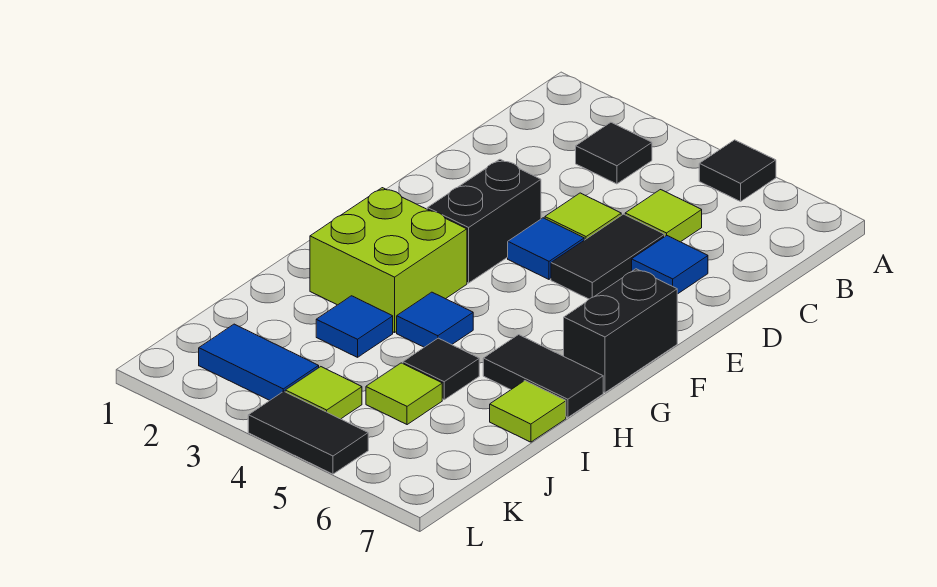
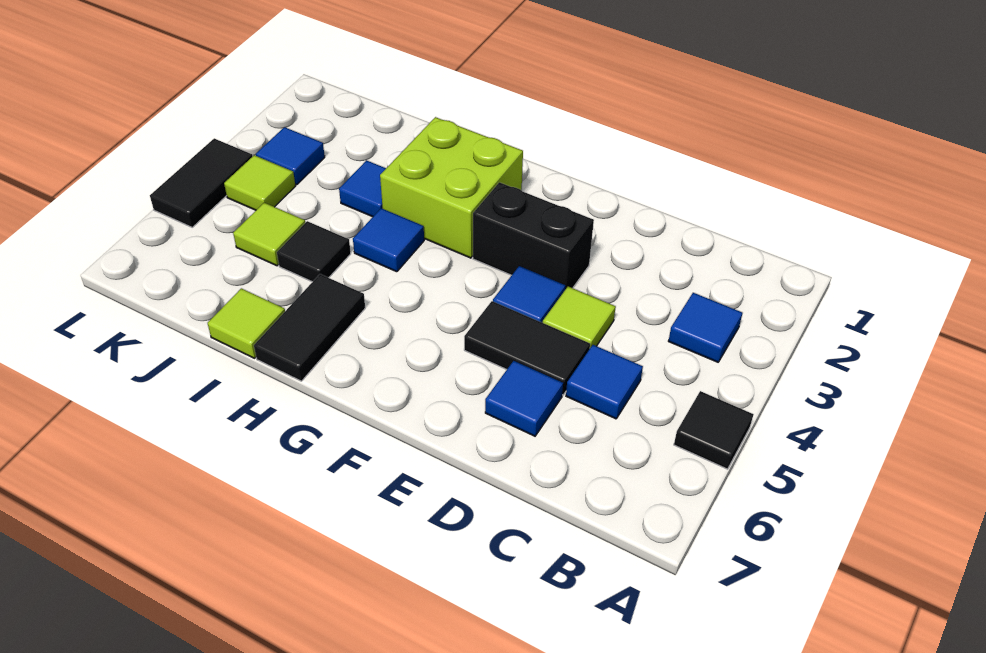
black tile B3 level 1 -> blue tile B3 level 1
lime tile C5 level 1 -> blue tile C5 level 1
black brick F7:G7 level 1 -> none
blue tile K2:K3 level 1 -> blue tile K3 level 1

